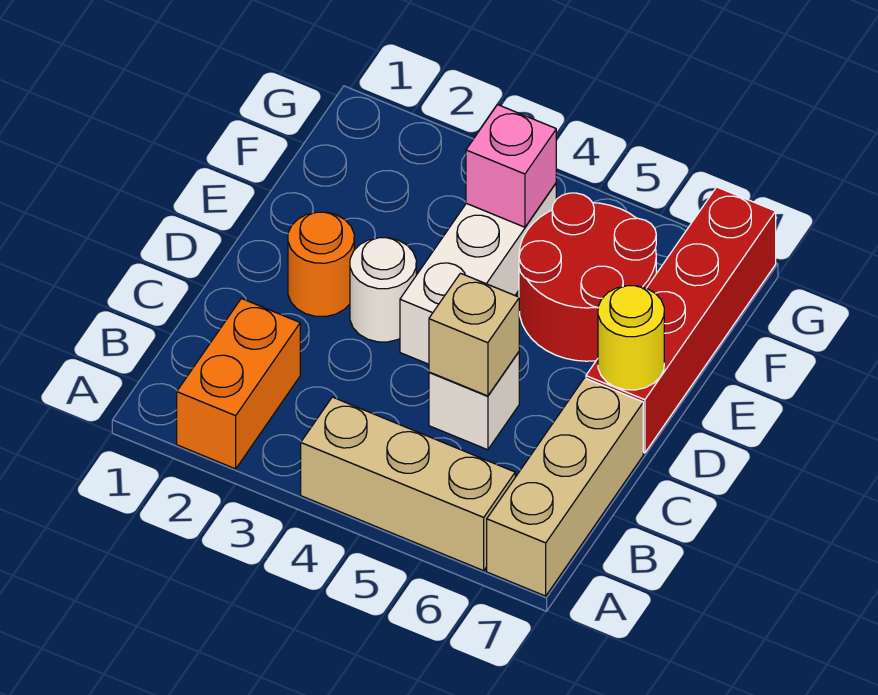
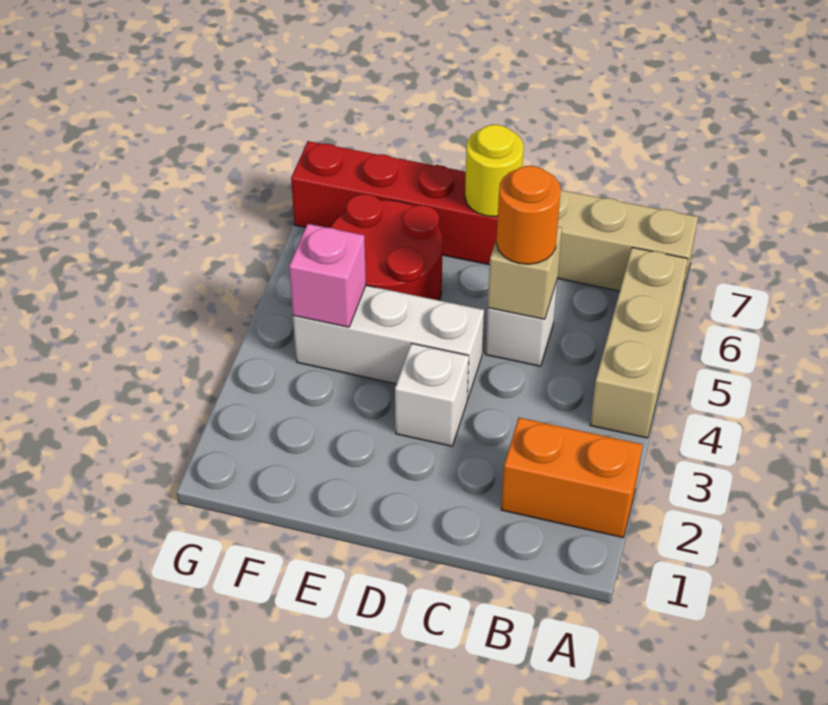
orange round brick D2 level 1 -> orange round brick C5 level 3
white round brick D3 level 1 -> white brick D3 level 1

